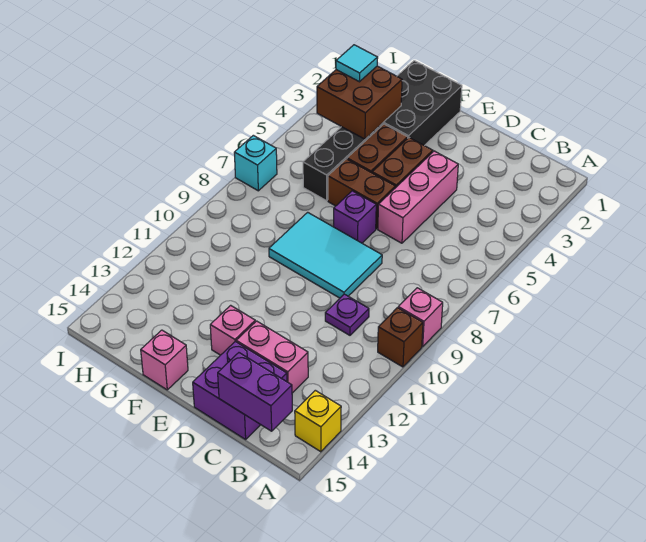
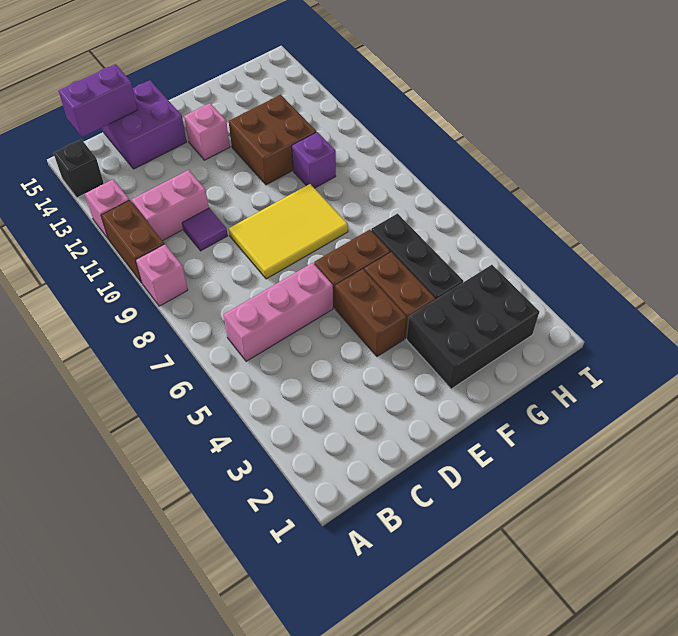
brown brick A10 level 1 -> brown brick A10:A11 level 1
yellow brick A14 level 1 -> black brick A14 level 1
purple plate C10 level 1 -> purple tile C10 level 1
pink brick C13:D13 level 1 -> pink brick B11:C11 level 1
pink brick D4:D6 level 1 -> pink brick B6:D6 level 1
cyan tile D8:F9 level 1 -> yellow tile D8:F9 level 1
purple brick E7 level 1 -> purple brick G10 level 1
black brick F1:G3 level 1 -> black brick F2:H3 level 1
pink brick F15 level 1 -> pink brick A12 level 1
brown brick G3:H4 level 2 -> brown brick F11:G12 level 1
cyan tile H3 level 3 -> none
cyan brick I7 level 1 -> none

